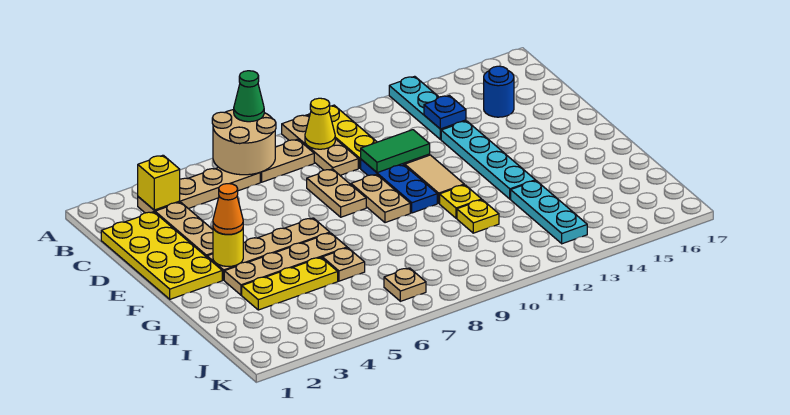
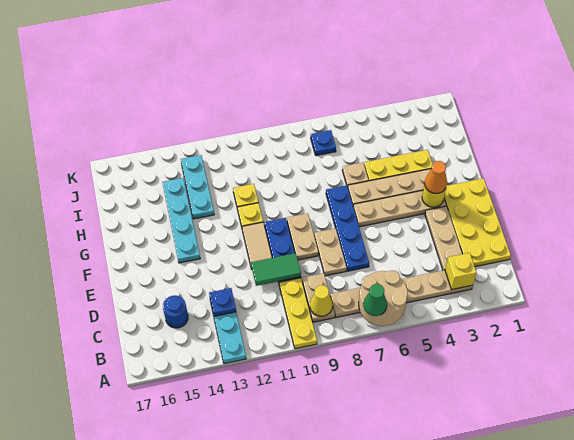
tan plate A9:C9 level 1 -> tan plate B9:C9 level 1
none -> blue plate D7:G7 level 1
cyan plate D13:G13 level 1 -> cyan plate F14:I14 level 1
tan plate J7 level 1 -> blue plate J7 level 1

